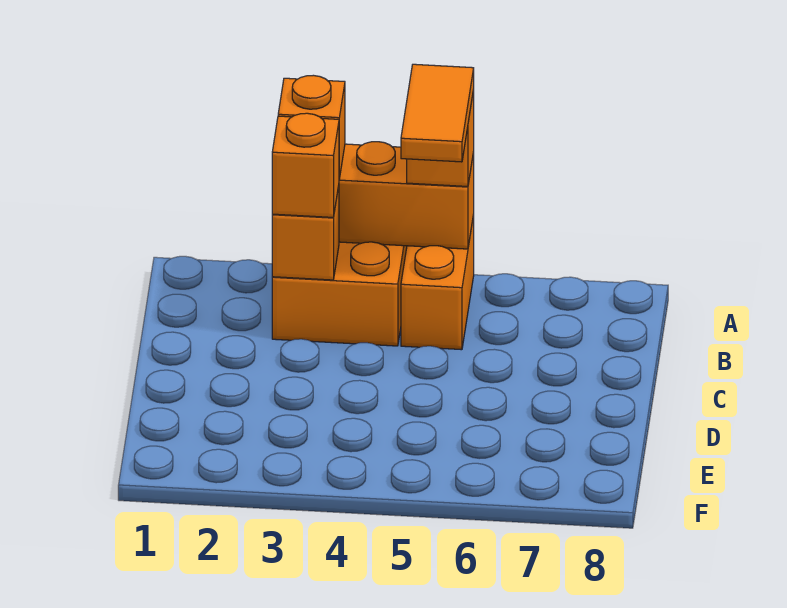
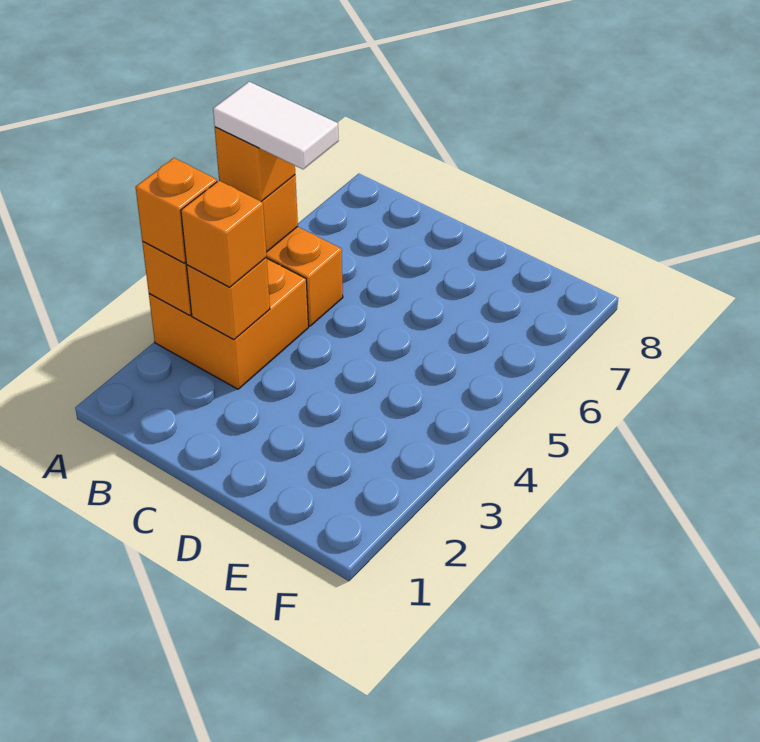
orange tile A5:B5 level 4 -> white tile A5:B5 level 4

